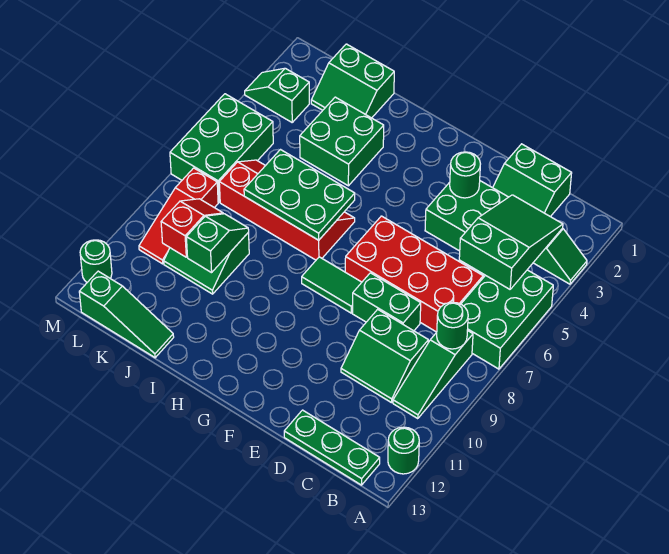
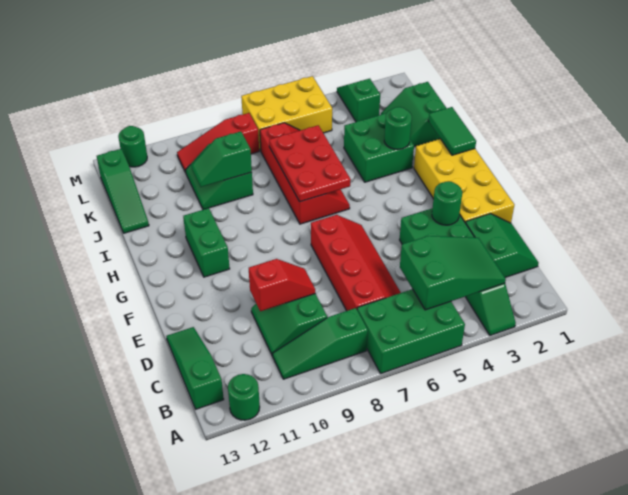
green round brick B8 level 2 -> green round brick I3 level 2
green plate B13:D13 level 1 -> green slope B13:D13 level 1 top B
green slope C1:D2 level 1 top 1 -> green slope C1:D2 level 1 top 2
red brick C6:F7 level 1 -> red slope C6:F7 level 1 top 7
green brick D8:E8 level 1 -> green brick G11:H11 level 1
none -> yellow brick E1:H2 level 1
green tile F8:G8 level 1 -> green tile H1:I1 level 2
green plate H6:J7 level 2 -> red plate H6:J7 level 2
green slope J9:J10 level 2 top 10 -> green slope J9:J10 level 2 top 9
red slope K9:K10 level 2 top 10 -> red slope D9:D10 level 2 top 10
green brick L5:M7 level 1 -> yellow brick L5:M7 level 1

